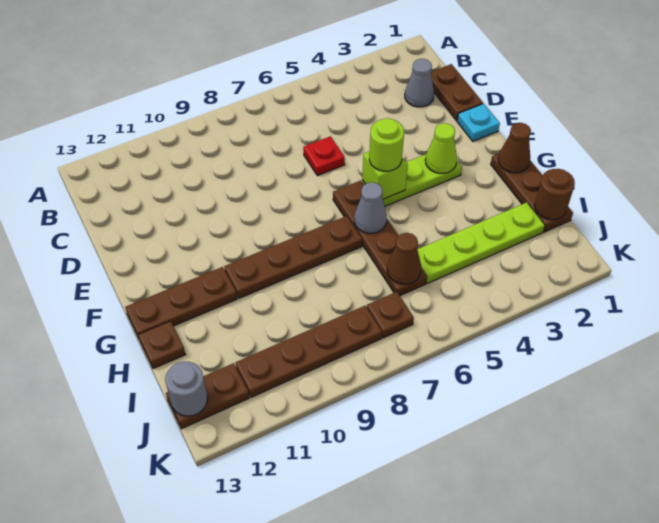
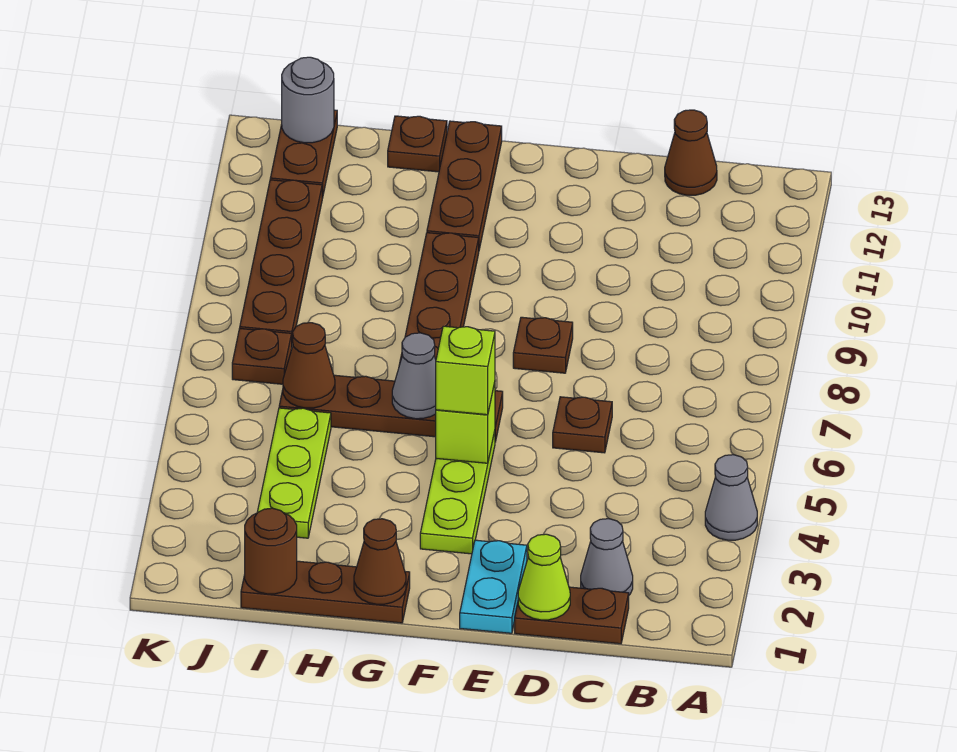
none -> grey cone A4 level 1
none -> brown cone C13 level 1
red plate D6 level 1 -> brown plate D6 level 1
cyan plate E1 level 1 -> cyan plate E1:E2 level 1
none -> brown plate E8 level 1
lime cone F3 level 2 -> lime cone D1 level 2
lime round brick F5 level 3 -> lime brick F5 level 3
lime plate I2:I5 level 1 -> lime plate I3:I5 level 1

